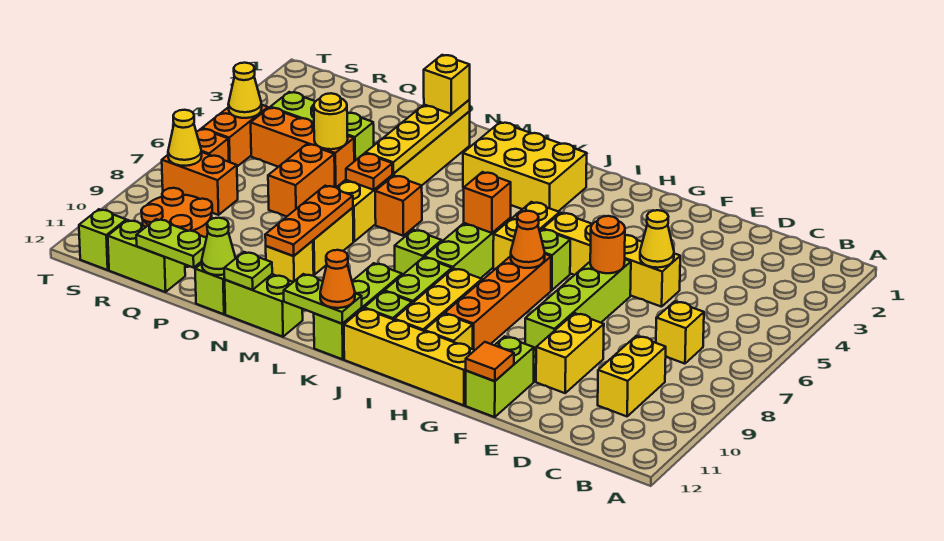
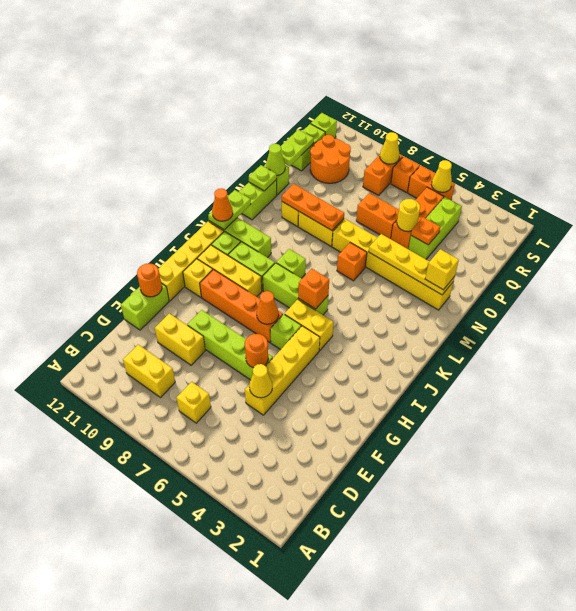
lime brick F11:F12 level 1 -> lime brick E12:F12 level 1
orange tile F12 level 2 -> orange round brick F12 level 2
yellow brick J2:L3 level 1 -> none
orange plate N6 level 2 -> orange plate P4 level 2

